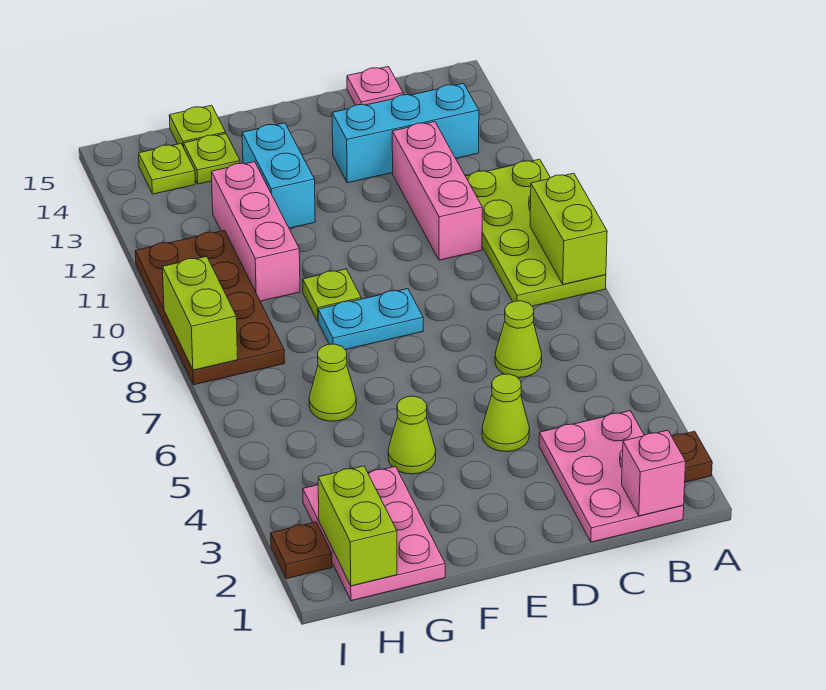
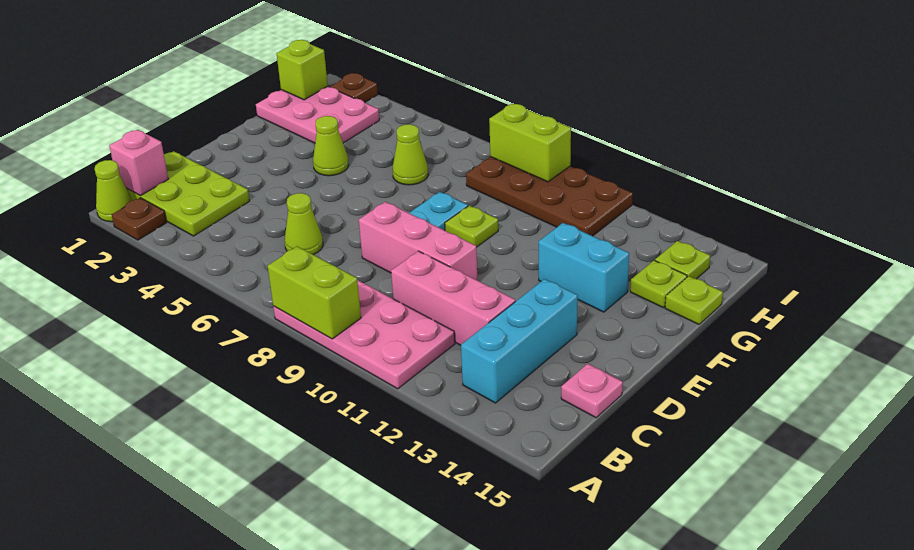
lime plate A8:B11 level 1 -> pink plate A8:B11 level 1
pink plate B1:C3 level 1 -> lime plate B1:C3 level 1
lime cone D4 level 1 -> lime cone A1 level 1
pink brick G10:G12 level 1 -> pink brick D8:D10 level 1
lime brick H1:H2 level 2 -> lime brick H1 level 2

